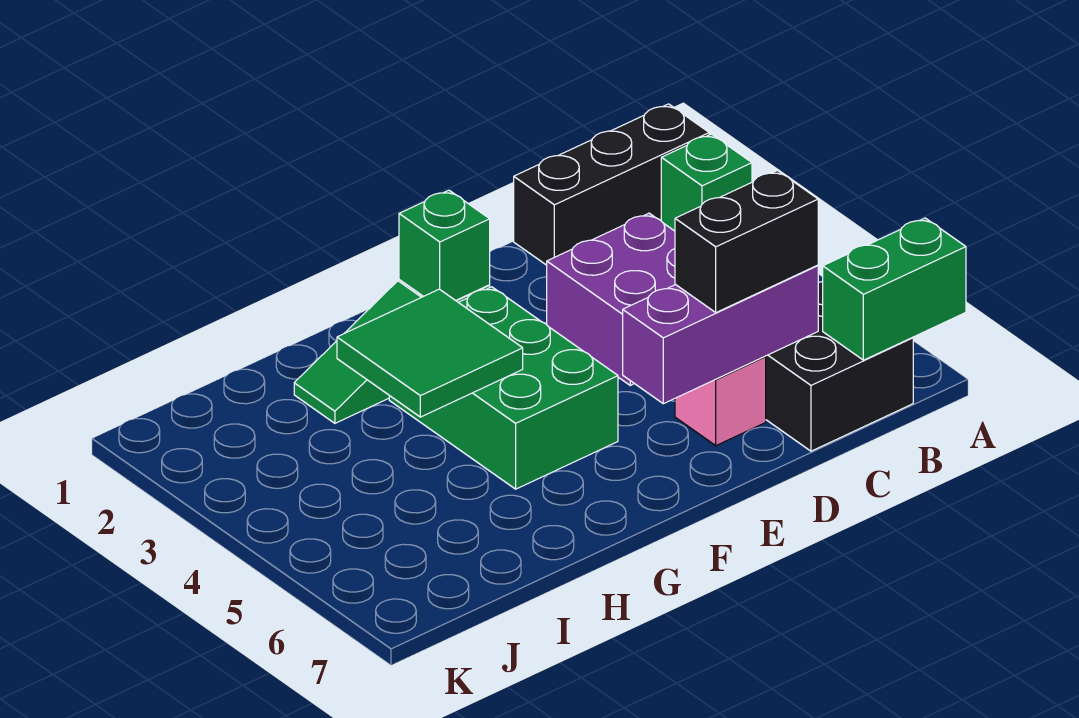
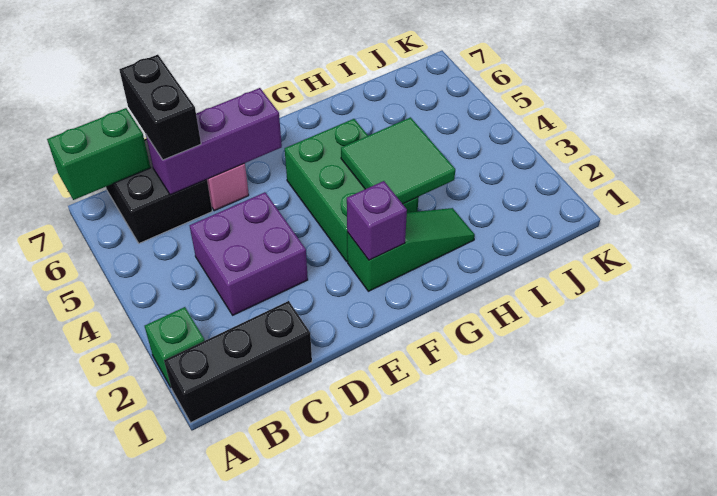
black brick C6:D6 level 3 -> black brick C6:C7 level 3
green brick F2 level 2 -> purple brick F2 level 2

